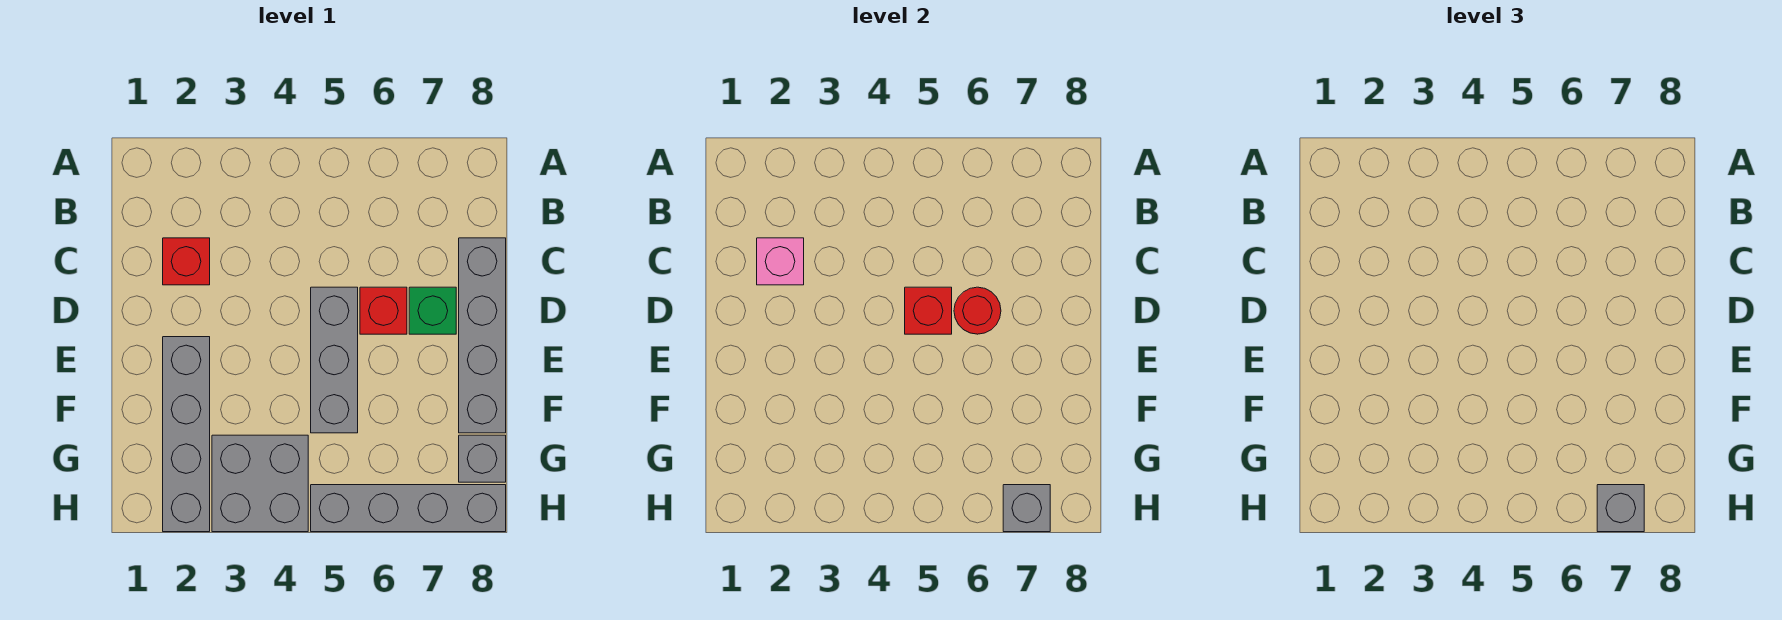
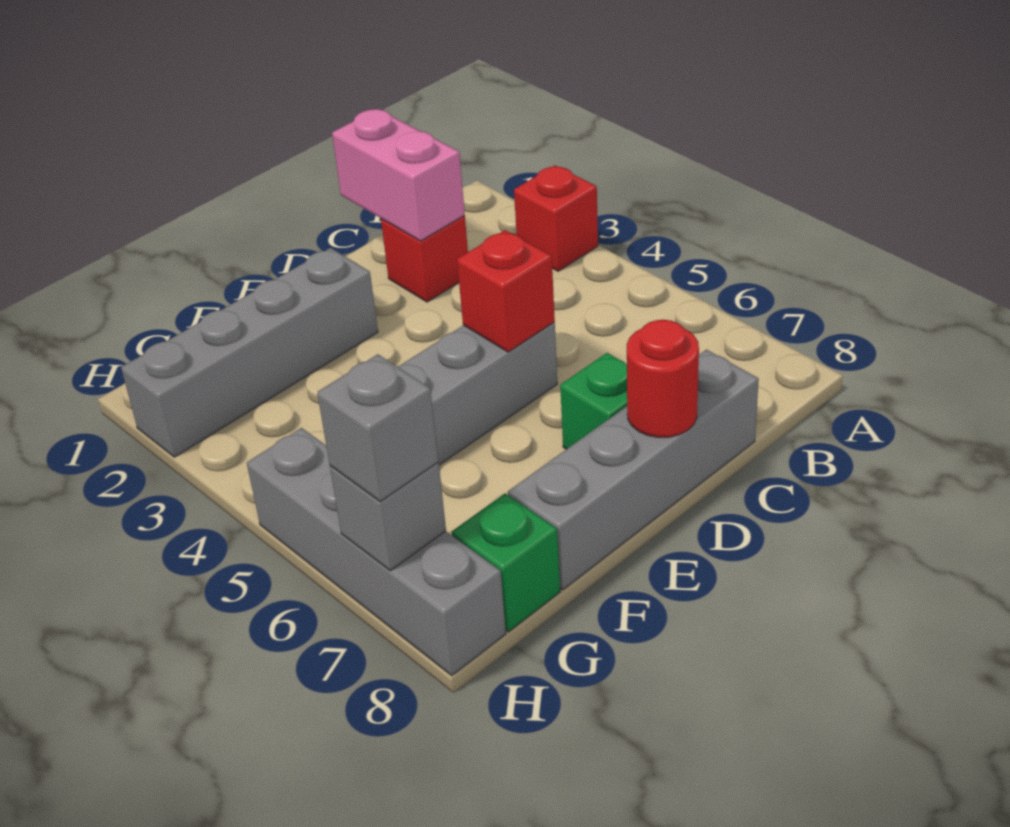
pink brick C2 level 2 -> pink brick C1:C2 level 2
red brick D6 level 1 -> red brick A3 level 1
red round brick D6 level 2 -> red round brick D8 level 2
grey brick G3:H4 level 1 -> none
grey brick G8 level 1 -> green brick G8 level 1

